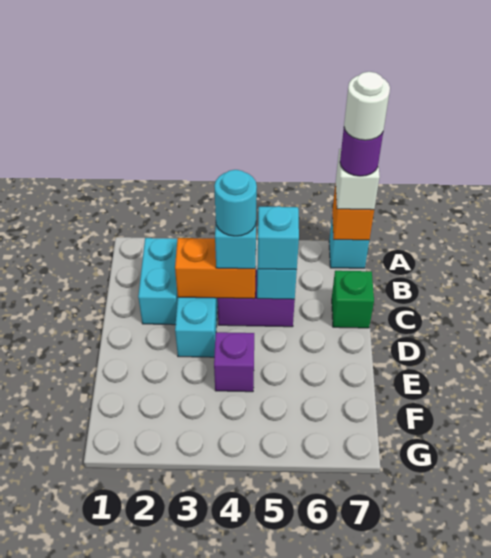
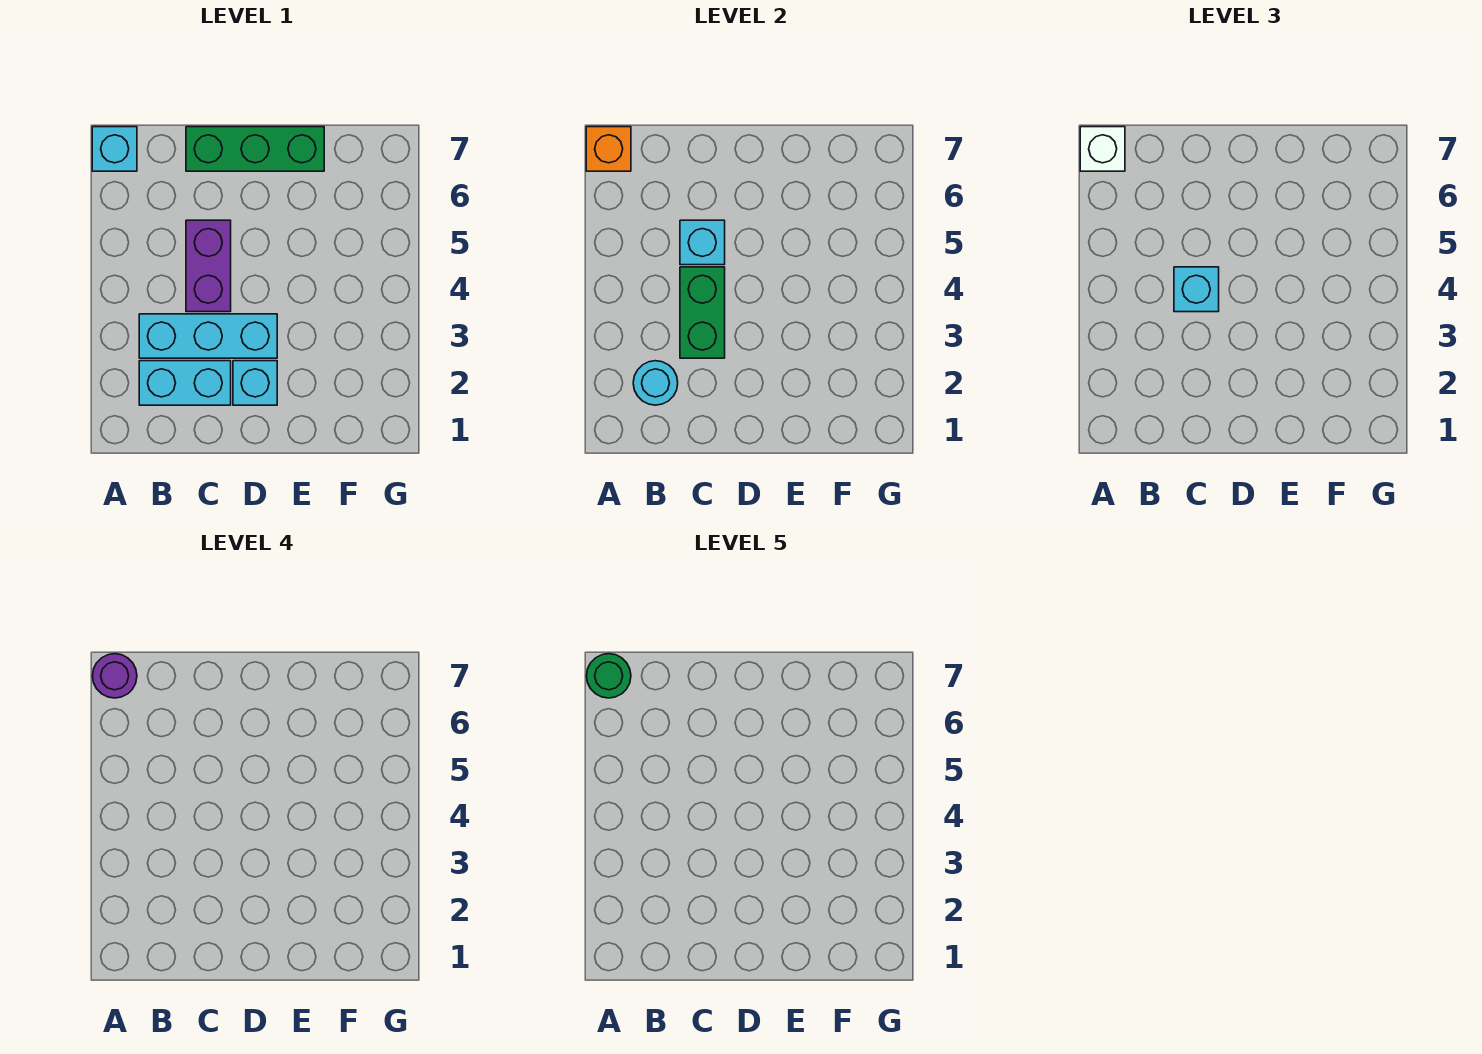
white round brick A7 level 5 -> green round brick A7 level 5
orange brick C3:C4 level 2 -> green brick C3:C4 level 2
cyan round brick C4 level 4 -> cyan round brick B2 level 2
cyan brick C5 level 3 -> cyan brick D2 level 1
green brick C7 level 1 -> green brick C7:E7 level 1
purple brick E4 level 1 -> none

